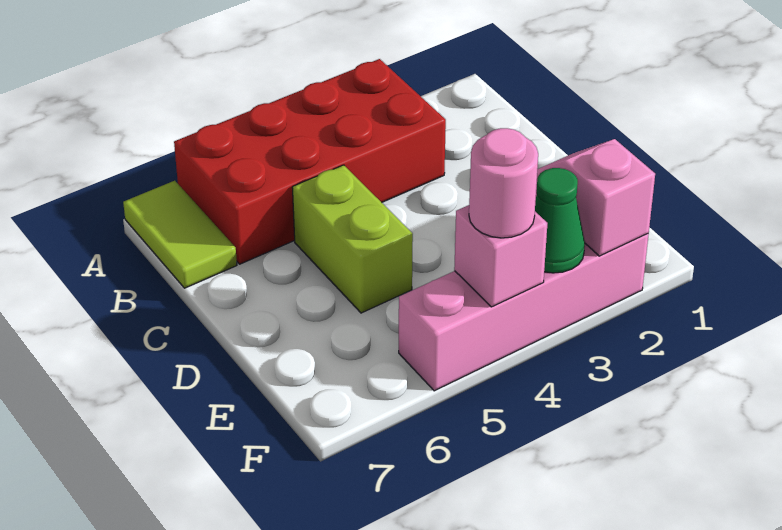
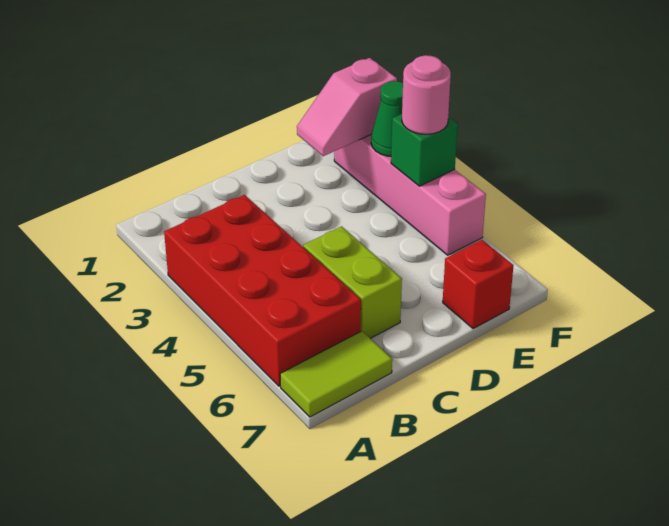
lime brick C5:D5 level 1 -> lime brick C5:C6 level 1
none -> red brick E7 level 1
pink brick F4 level 2 -> green brick F4 level 2

